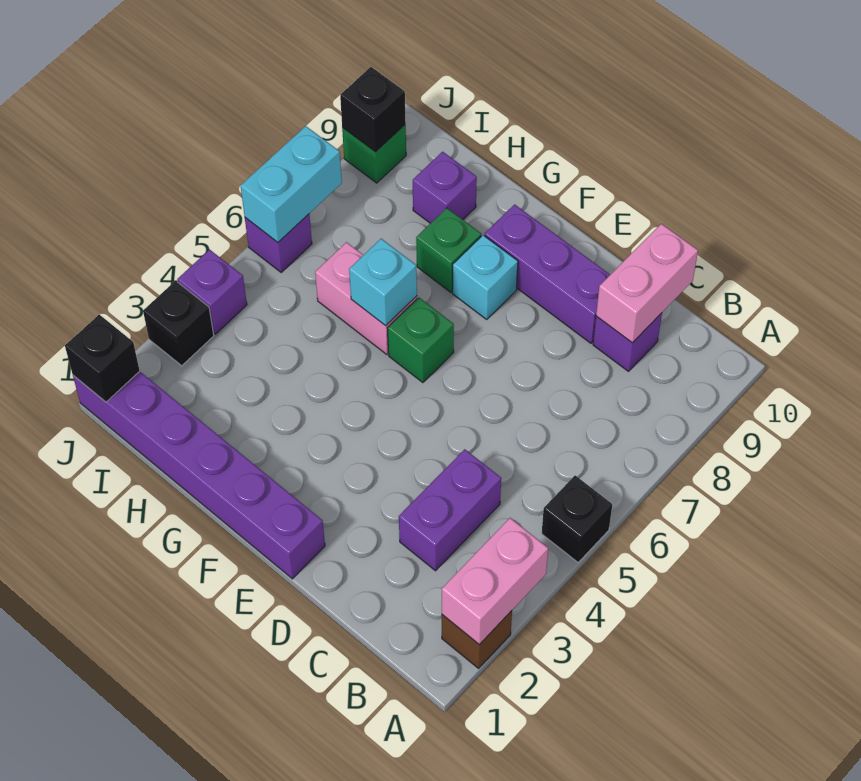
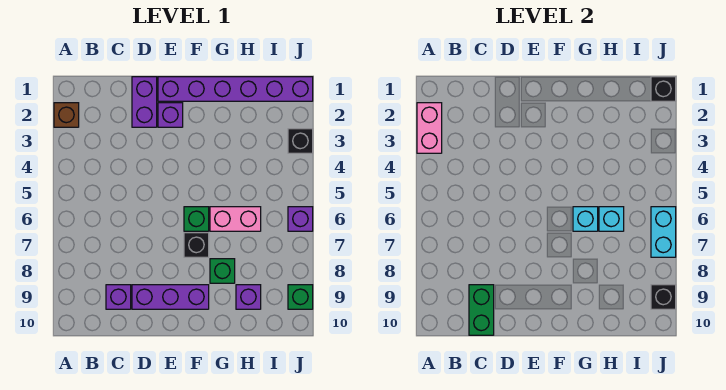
black brick A5 level 1 -> black brick F7 level 1
purple brick C3:C4 level 1 -> purple brick D1:D2 level 1
pink brick C9:C10 level 2 -> green brick C9:C10 level 2
cyan brick F8 level 1 -> cyan brick H6 level 2
purple brick J4 level 1 -> purple brick E2 level 1

